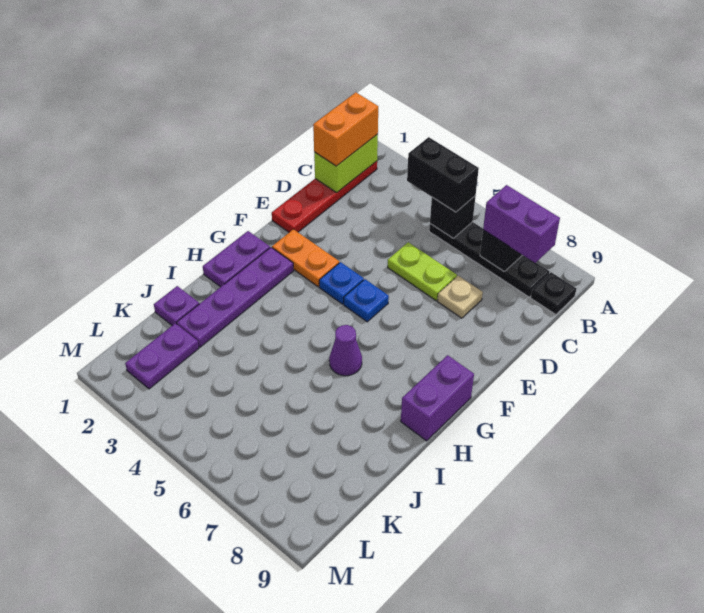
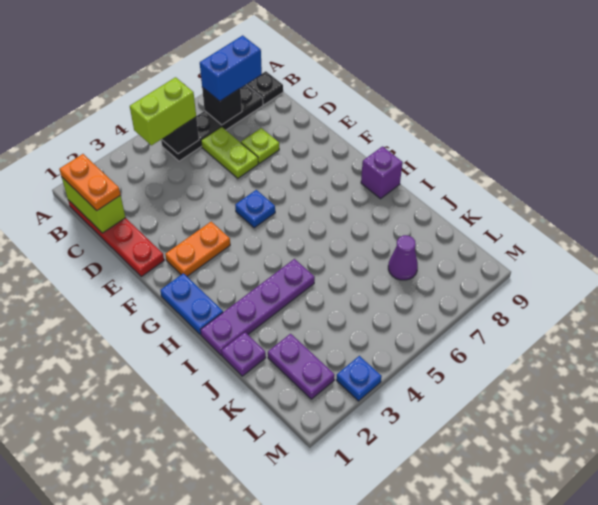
orange brick B1:C1 level 3 -> orange plate B1:C1 level 3
black brick B4:B5 level 3 -> lime brick B4:B5 level 3
purple brick B7:B8 level 3 -> blue brick B7:B8 level 3
lime plate D5:D6 level 1 -> lime plate C6:D6 level 1
tan plate D7 level 1 -> lime plate D7 level 1
blue plate F4 level 1 -> blue plate M3 level 1
purple plate G1:H1 level 1 -> blue plate G1:H1 level 1
purple plate G2:J2 level 1 -> purple plate I1:I4 level 1
purple brick G9:H9 level 1 -> purple brick H9 level 1
purple cone H6 level 1 -> purple cone K7 level 1

